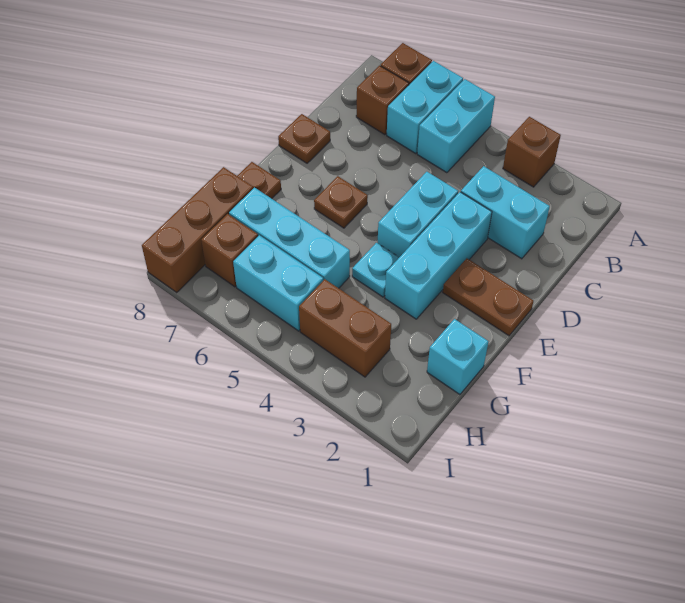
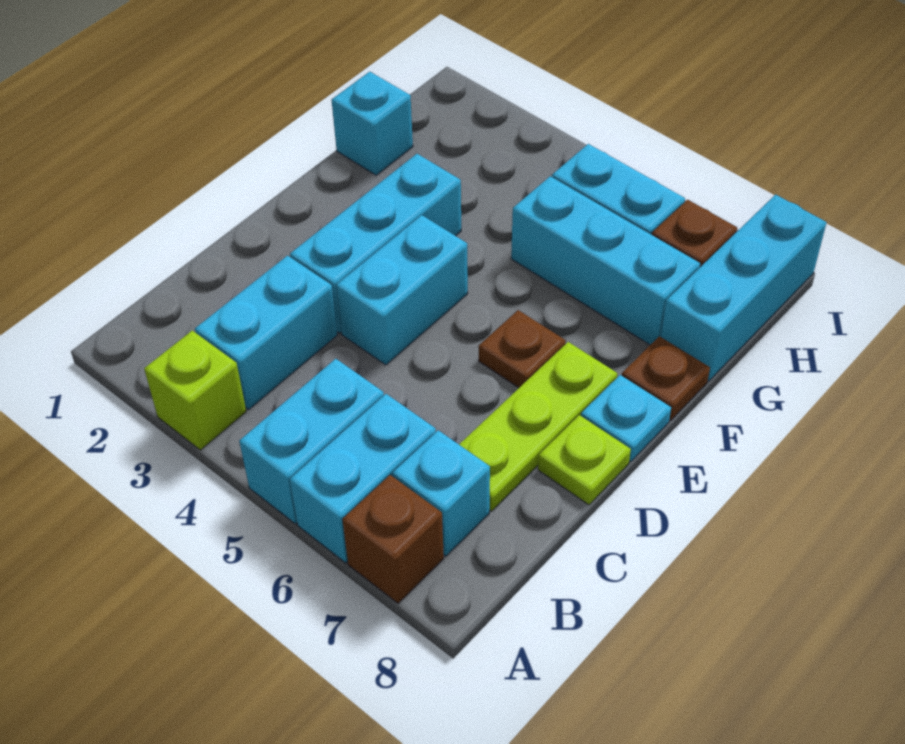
brown brick A3 level 1 -> lime brick A3 level 1
brown brick B7 level 1 -> cyan brick B7 level 1
cyan brick C2:C3 level 1 -> cyan brick B3:C3 level 1
none -> lime plate C7:E7 level 1
brown plate D8 level 1 -> lime plate D8 level 1
brown plate E1:E2 level 1 -> none
cyan plate F4 level 1 -> cyan plate E8 level 1
brown brick G8:I8 level 1 -> cyan brick G8:I8 level 1
brown brick H3:H4 level 1 -> none

